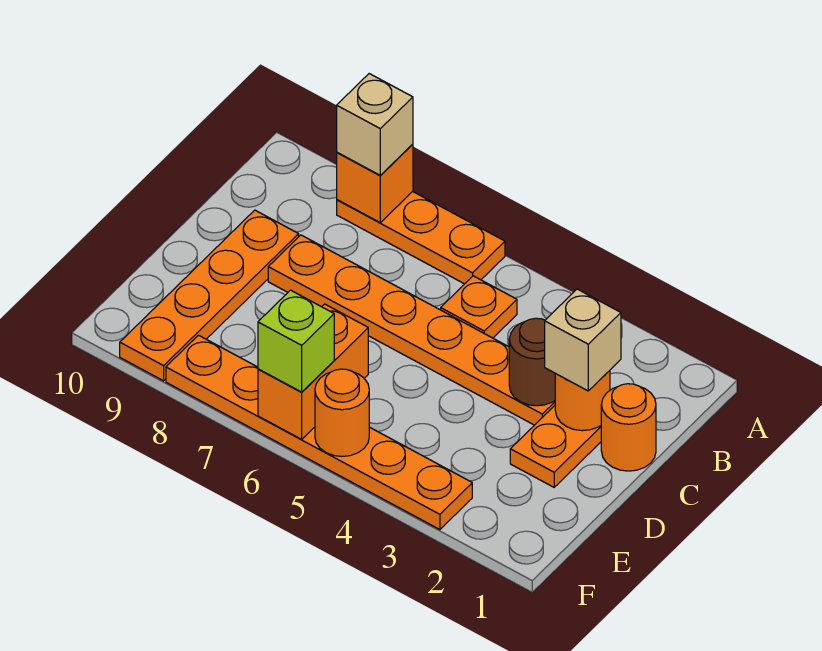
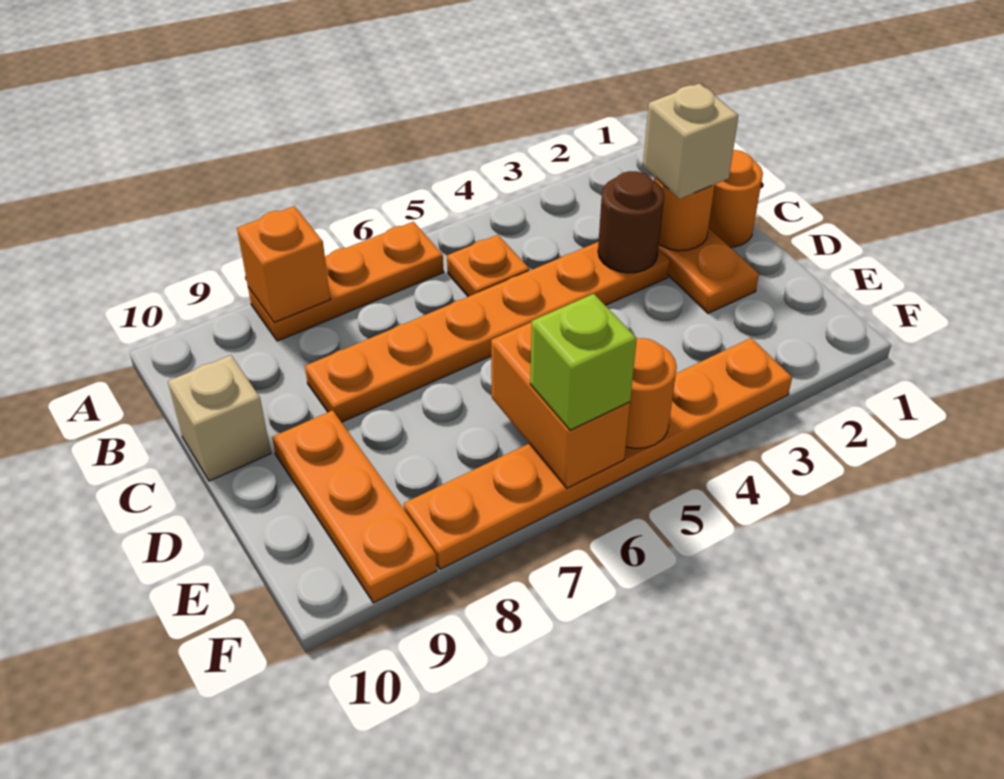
tan brick A8 level 3 -> tan brick C10 level 1
orange plate C9:F9 level 1 -> orange plate D9:F9 level 1

